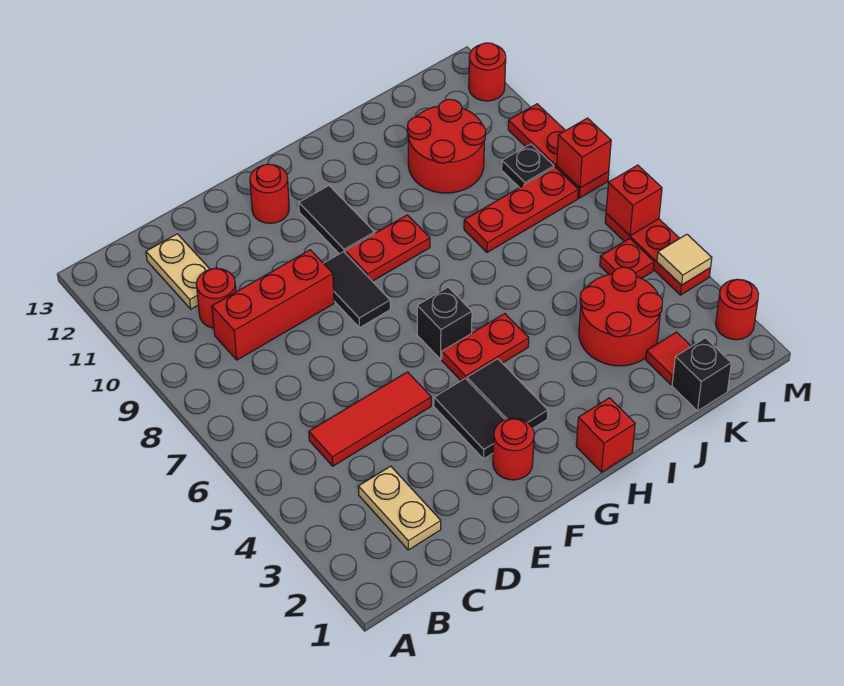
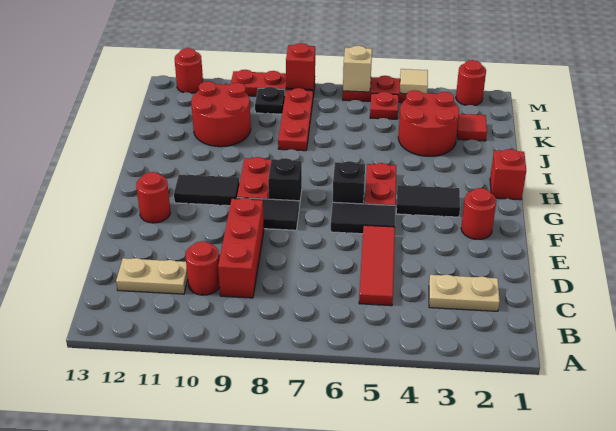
black tile F3:F4 level 1 -> black tile F5:F6 level 1
black brick K1 level 1 -> black brick G8 level 1
red brick M6 level 2 -> tan brick M6 level 2

